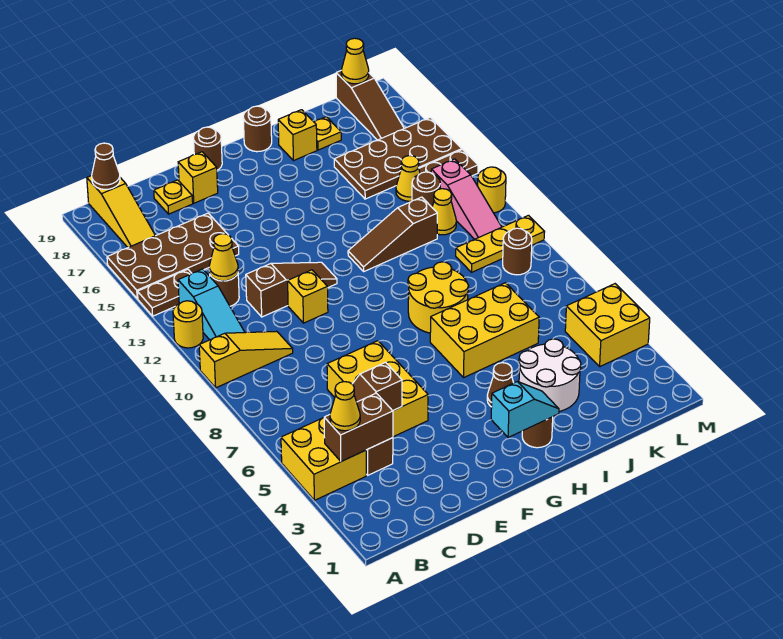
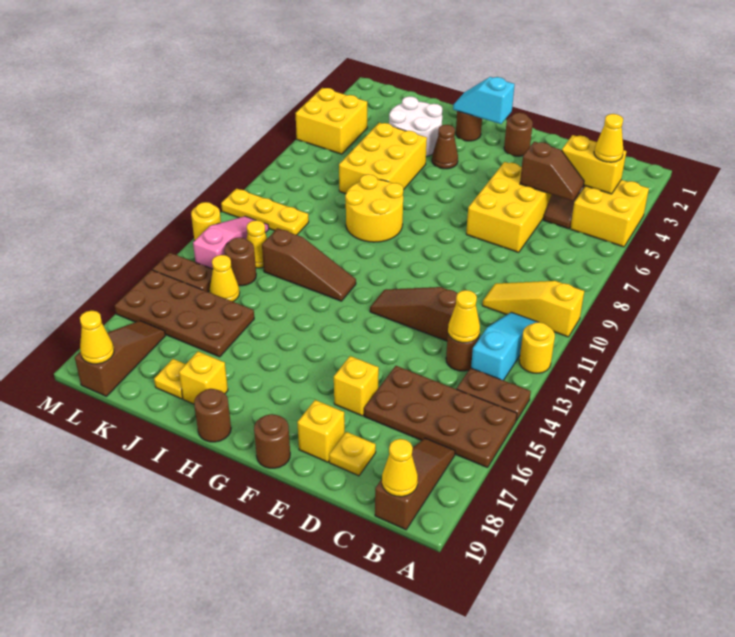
brown brick B4:C4 level 2 -> yellow brick B4:C4 level 2
yellow slope B17:B19 level 1 top 19 -> brown slope B17:B19 level 1 top 19
brown cone B19 level 2 -> yellow cone B19 level 2
yellow brick E11 level 1 -> yellow brick E16 level 1
yellow brick H6:J7 level 1 -> yellow brick I5:J7 level 1
brown round brick L9 level 1 -> brown round brick F2 level 1

